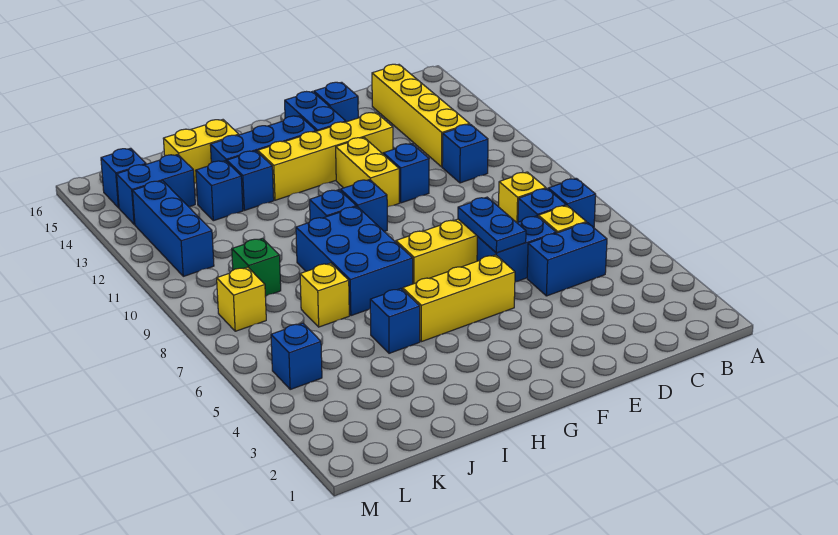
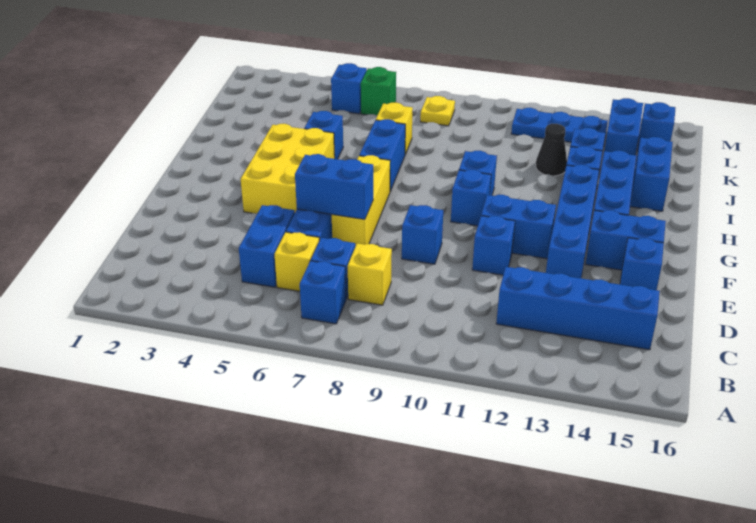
blue brick C11 level 1 -> blue brick E9 level 1
yellow brick C12:C15 level 1 -> blue brick C12:C15 level 1
blue plate E6:E7 level 2 -> blue brick E6:E7 level 2
yellow brick E13:H13 level 1 -> blue brick E13:H13 level 1
yellow brick F5:H5 level 1 -> yellow brick F4:H5 level 1
yellow brick F11:F12 level 1 -> blue brick F11:F12 level 1
blue brick H7:I9 level 1 -> blue brick H7:I7 level 1
yellow brick I15:J15 level 1 -> blue brick I15:J15 level 1
none -> black cone J12 level 1
green brick K9 level 1 -> green brick L6 level 1
yellow brick L8 level 1 -> yellow plate L8 level 1
blue brick L11:L13 level 1 -> blue plate L11:L13 level 1

